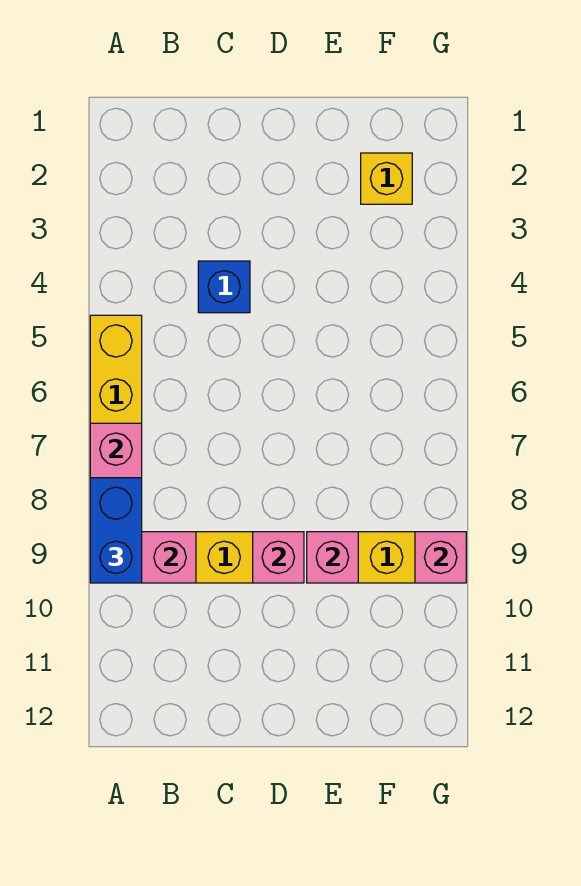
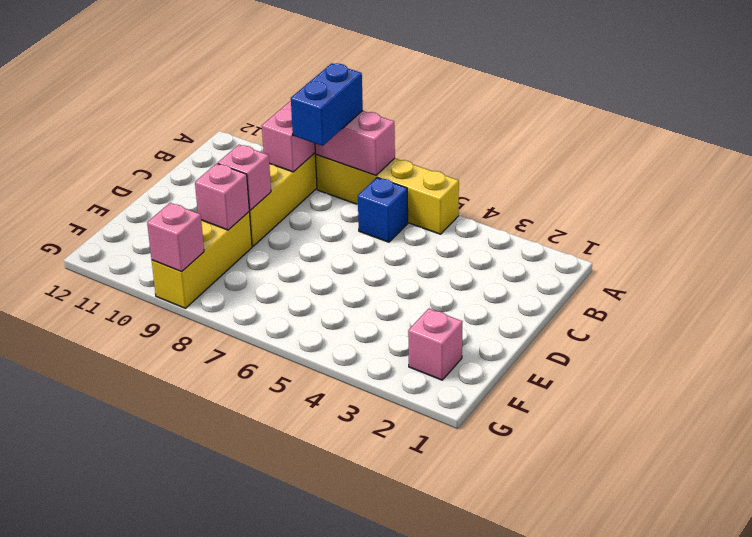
blue brick A8:A9 level 3 -> blue brick A8:B8 level 3
blue brick C4 level 1 -> blue brick B6 level 1
yellow brick F2 level 1 -> pink brick F2 level 1

